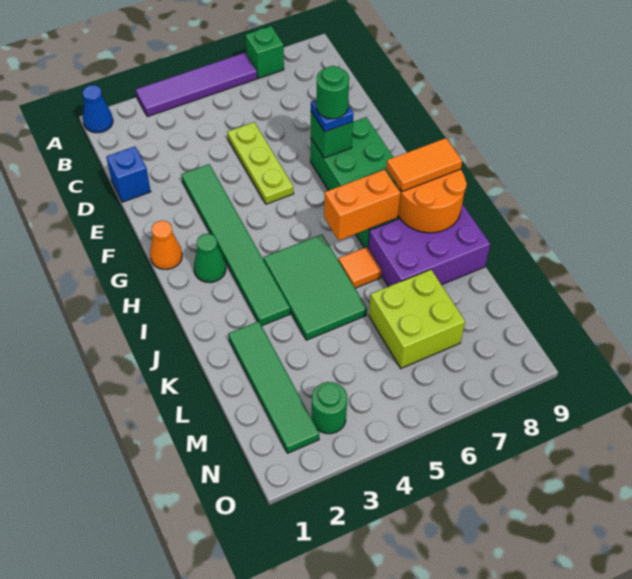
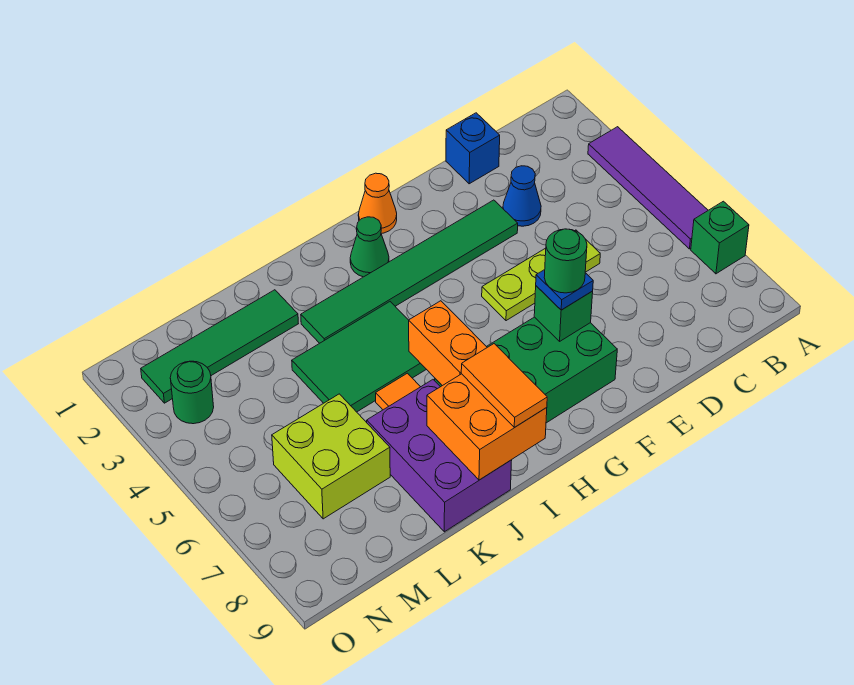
blue cone A1 level 1 -> blue cone D3 level 1
orange round brick I8:J9 level 2 -> orange brick I8:J9 level 2

